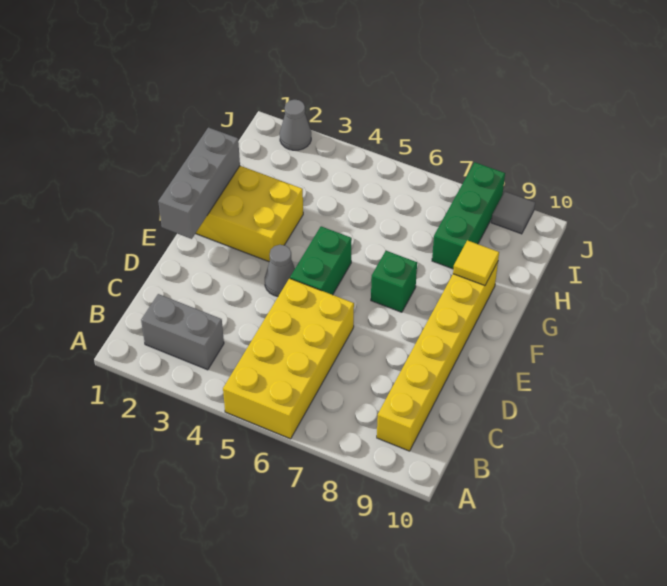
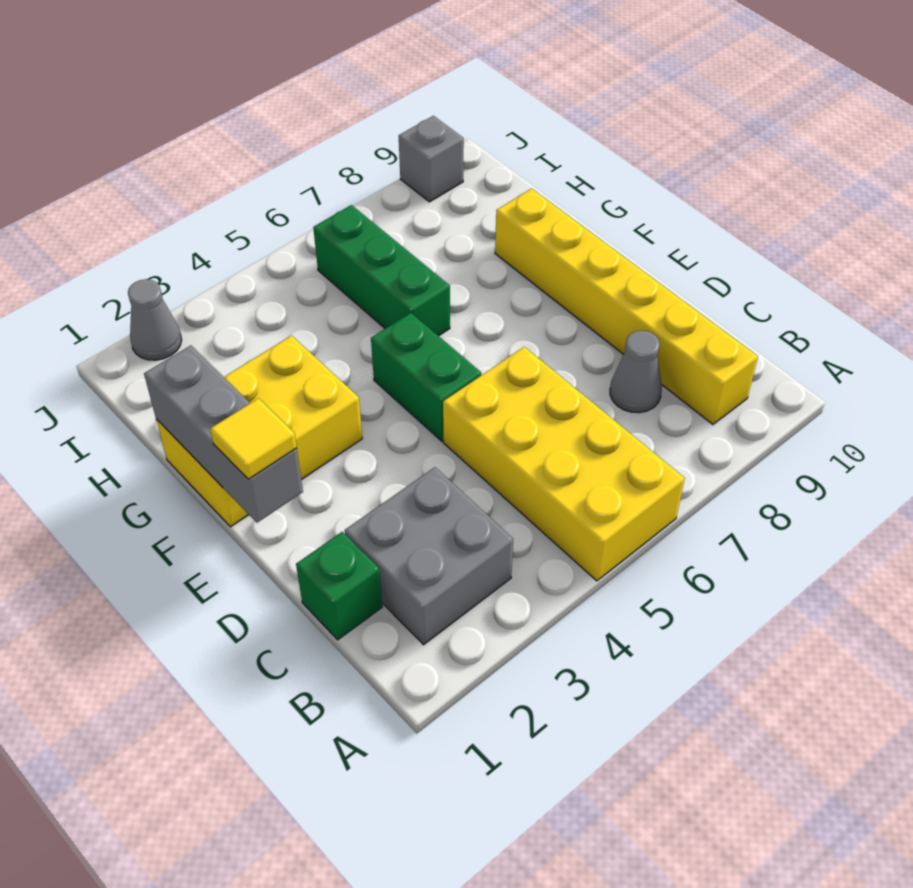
grey brick B2:B3 level 1 -> grey brick B2:C3 level 1
grey cone E4 level 1 -> grey cone C8 level 1
green brick F7 level 1 -> green brick C1 level 1
yellow tile G9 level 2 -> yellow tile E1 level 3
green brick H8:J8 level 1 -> green brick G6:I6 level 1
grey tile J9 level 1 -> grey brick J9 level 1

